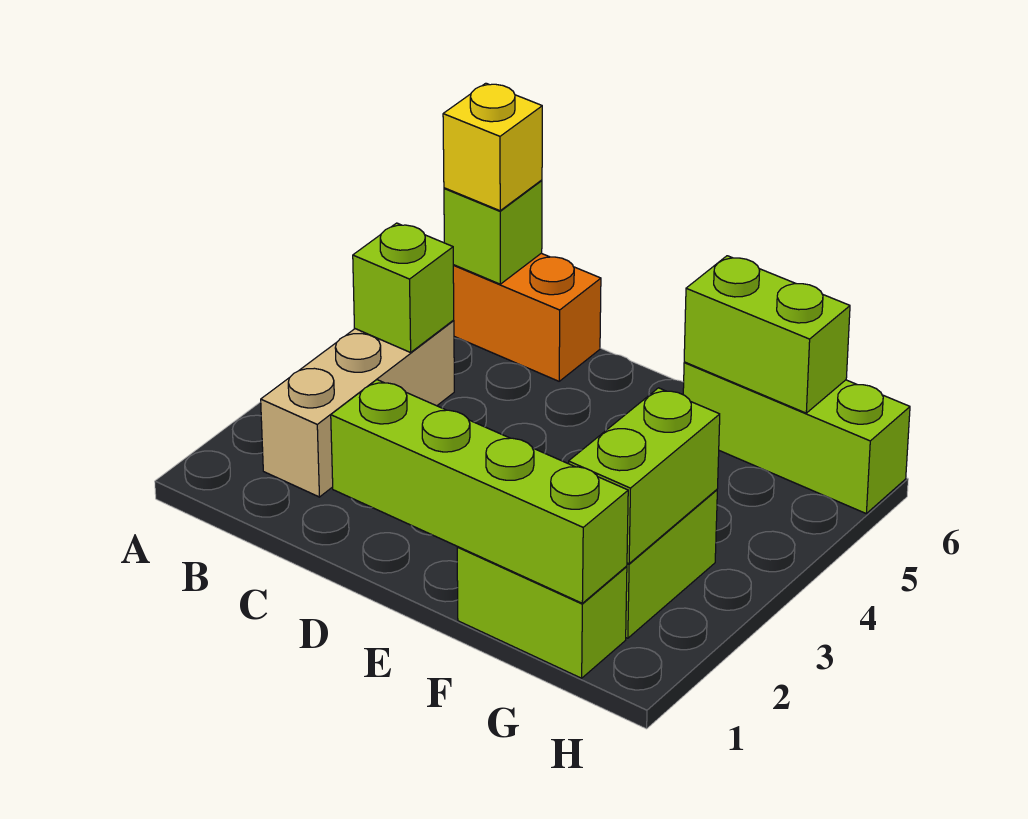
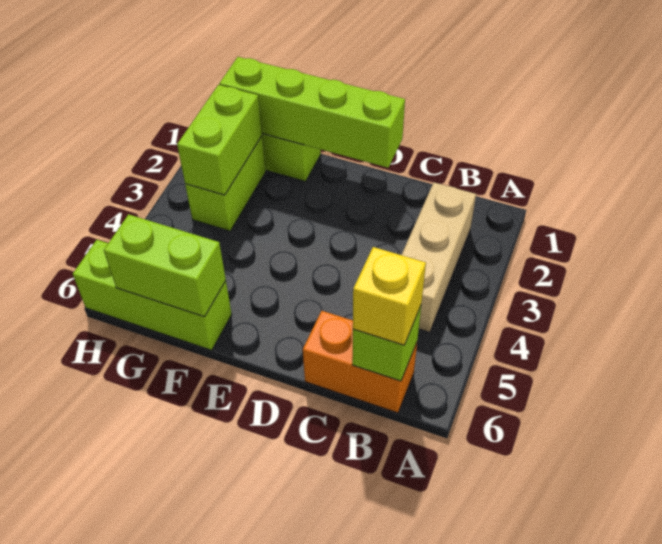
lime brick B4 level 2 -> none

